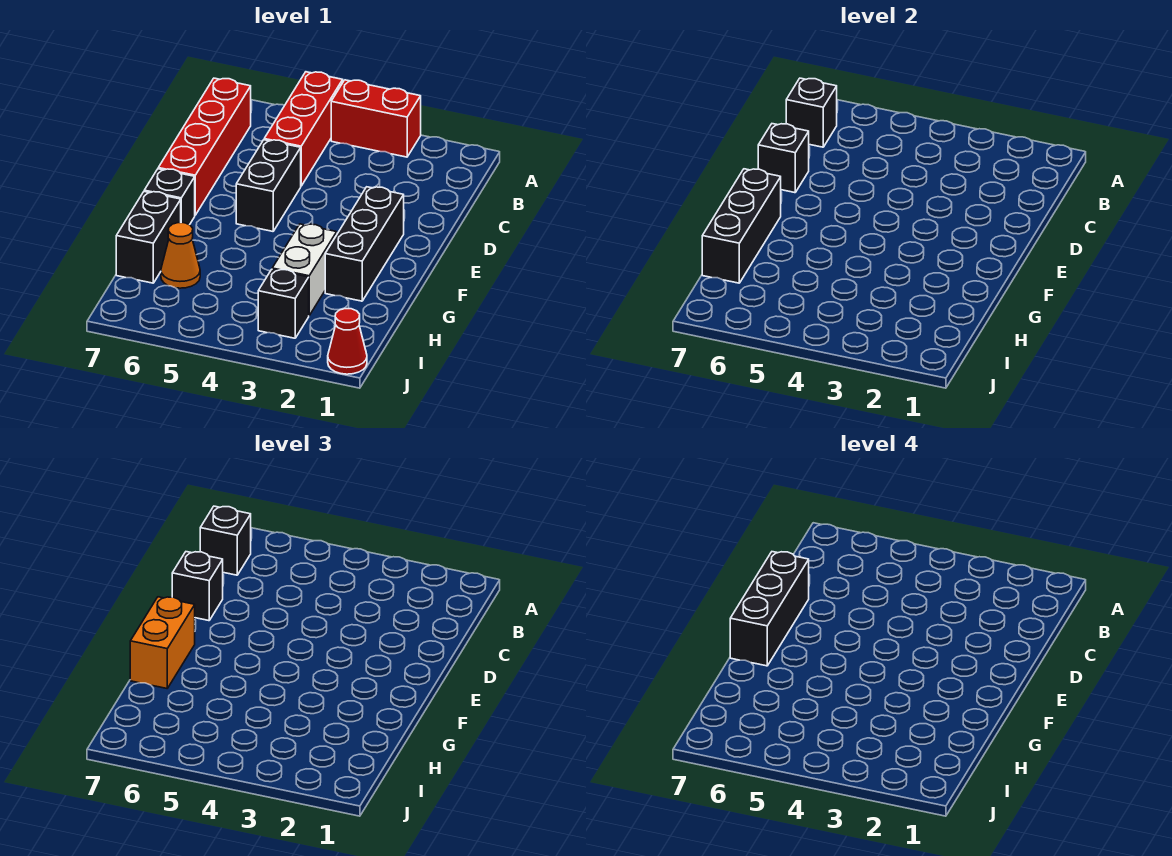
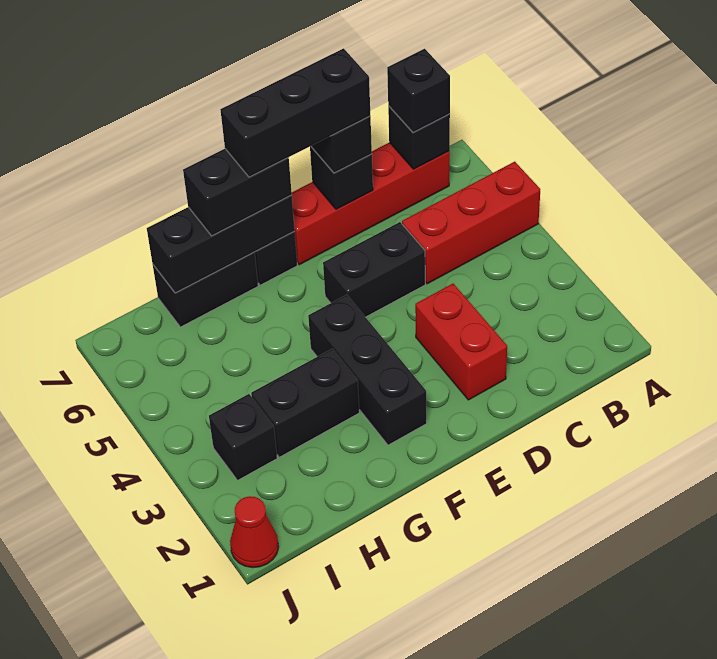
red brick A3:A4 level 1 -> red brick D2:D3 level 1
black brick E2:G2 level 1 -> black brick F2:F4 level 1
orange brick F7:G7 level 3 -> black brick F7:G7 level 3
white brick G3:H3 level 1 -> black brick G3:H3 level 1
orange cone H6 level 1 -> none

